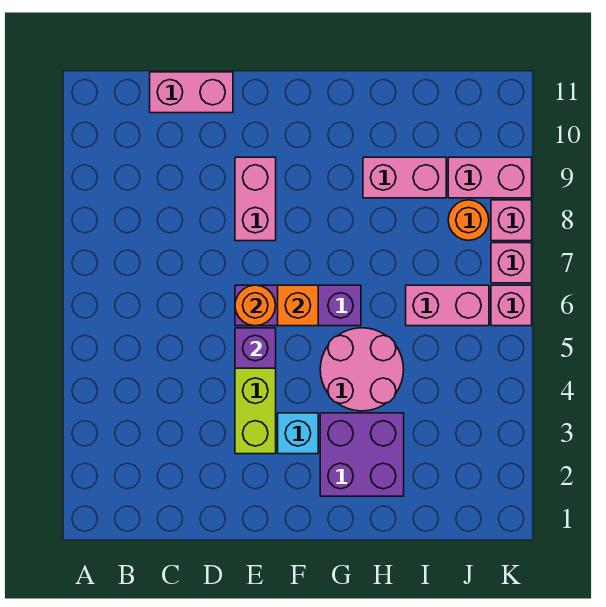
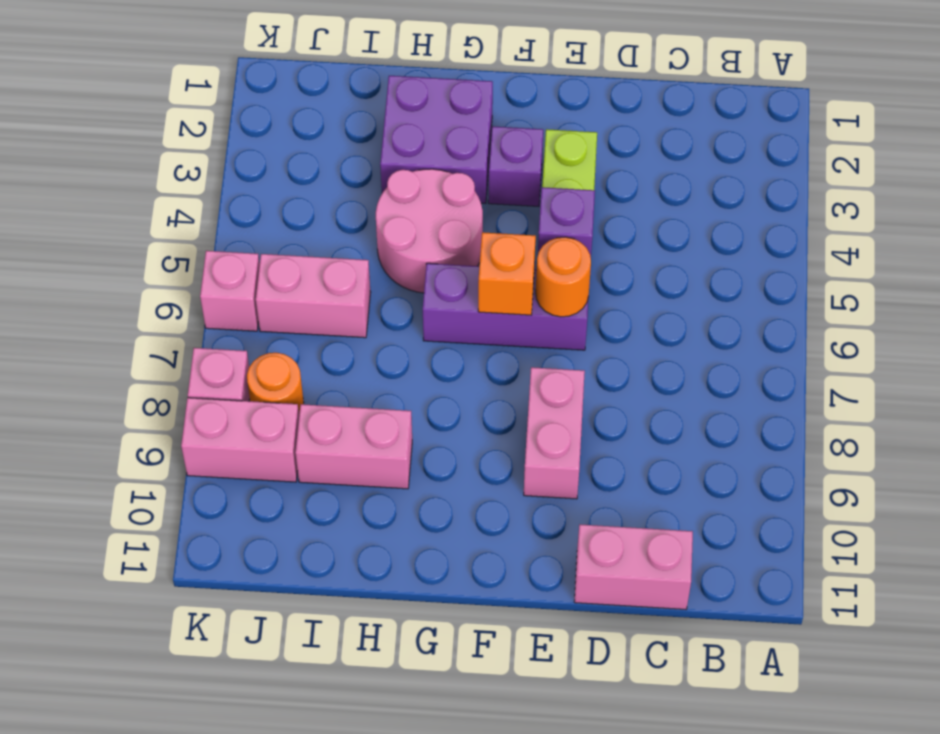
cyan brick F3 level 1 -> purple brick F3 level 1
pink brick K7 level 1 -> none

